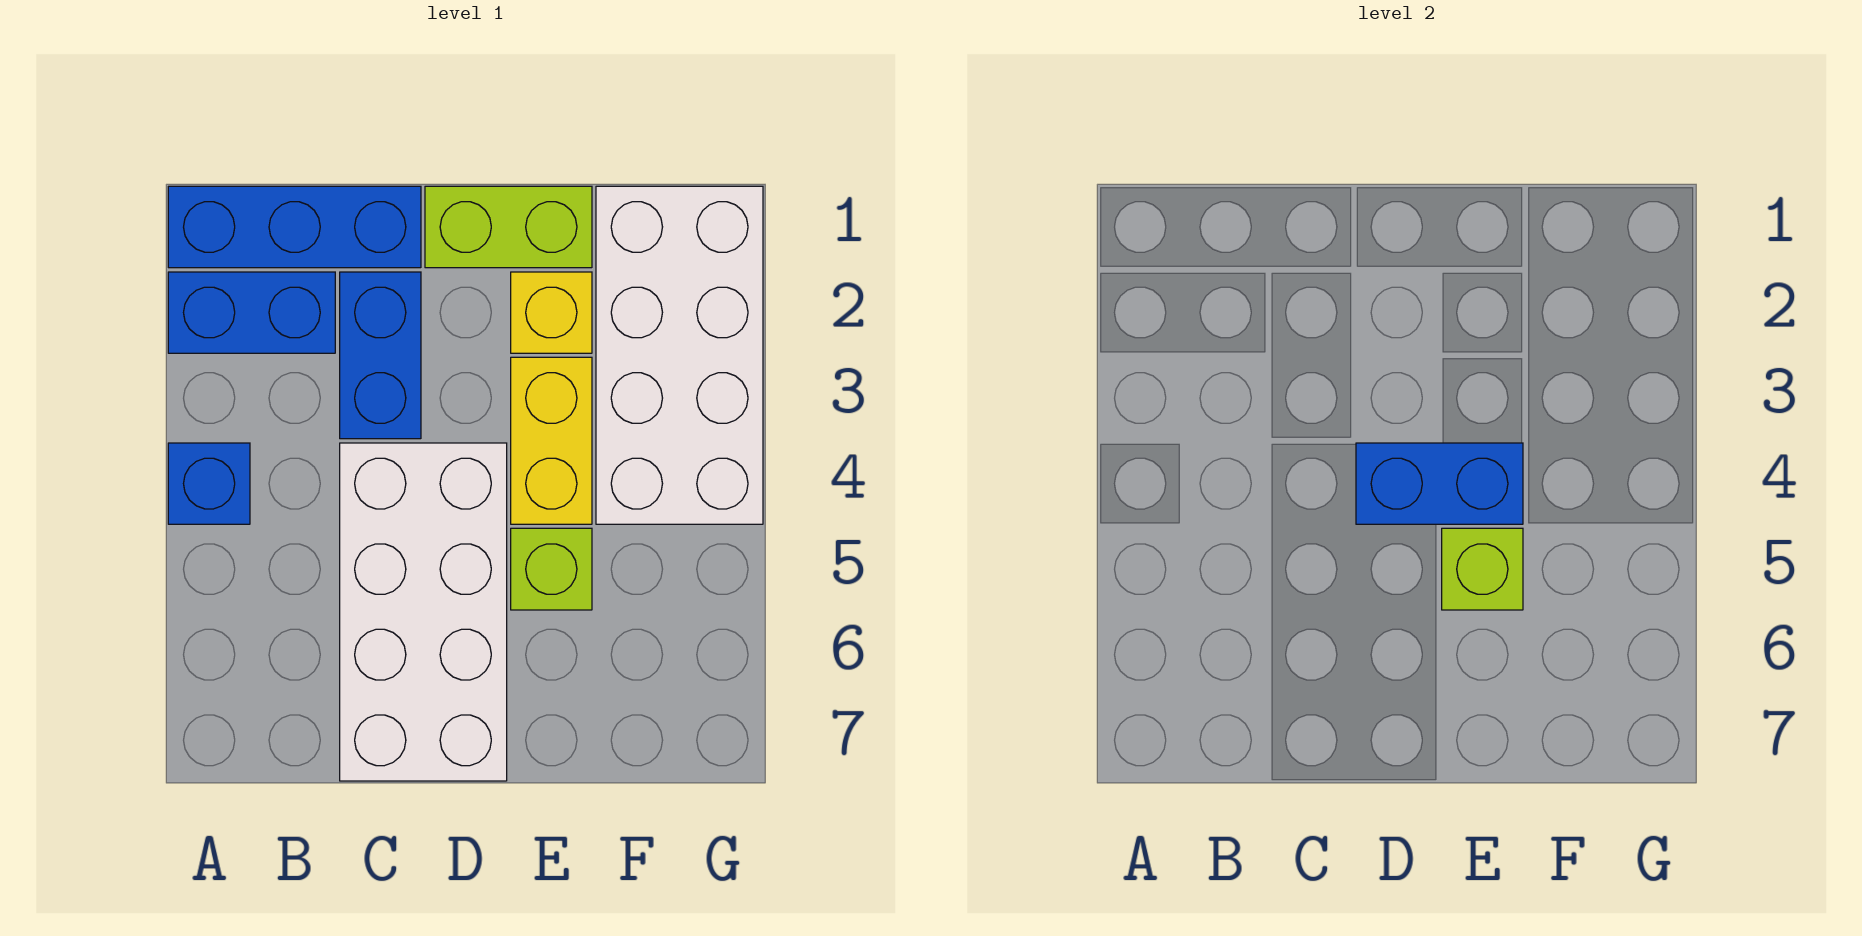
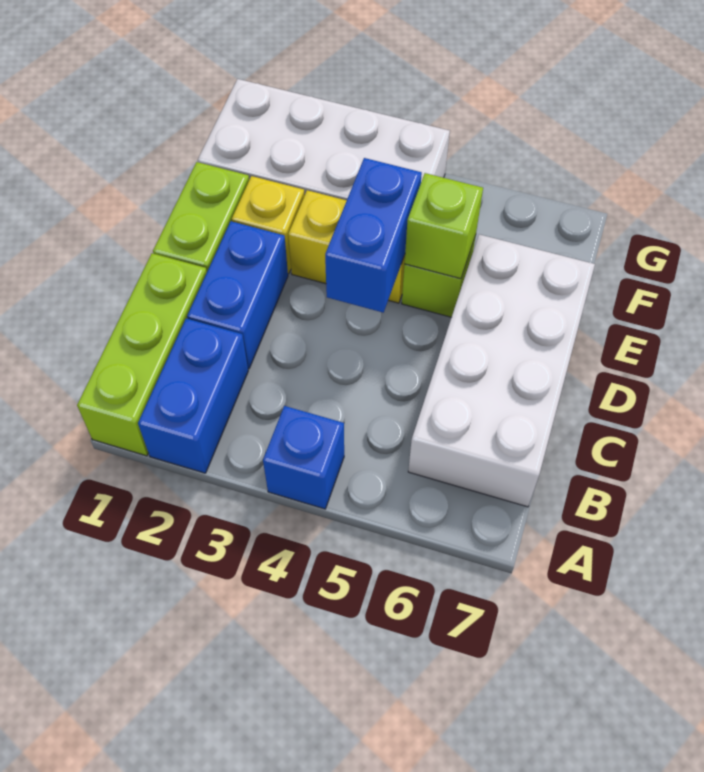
blue brick A1:C1 level 1 -> lime brick A1:C1 level 1
blue brick C2:C3 level 1 -> blue brick C2:D2 level 1
white brick C4:D7 level 1 -> white brick B6:E7 level 1

